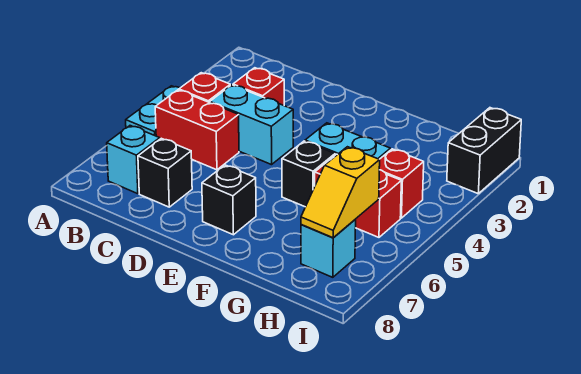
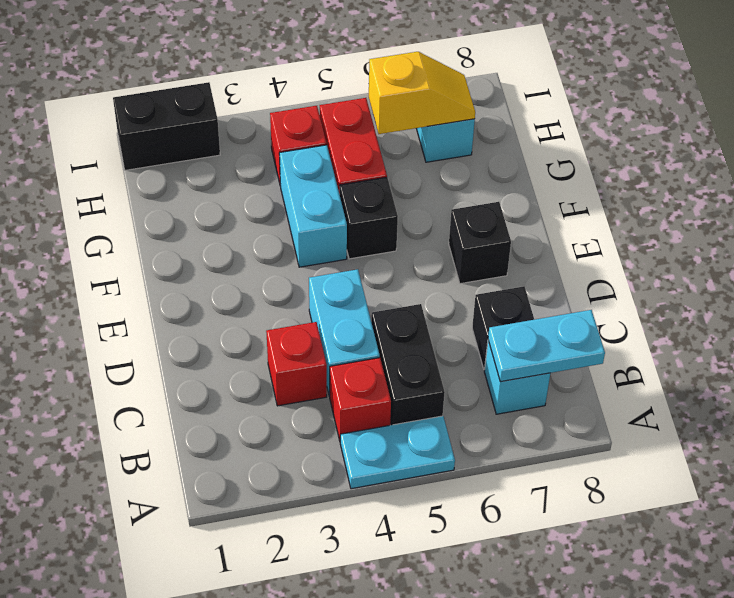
red brick B5:C5 level 1 -> black brick B5:C5 level 1
none -> cyan plate B7:B8 level 2

